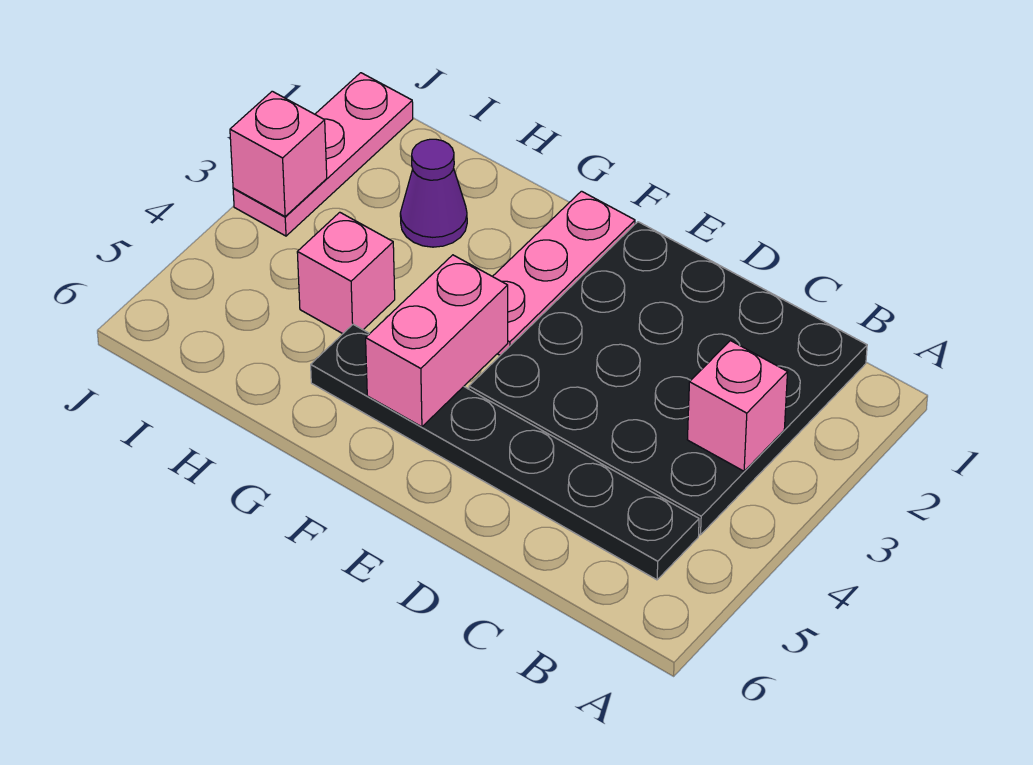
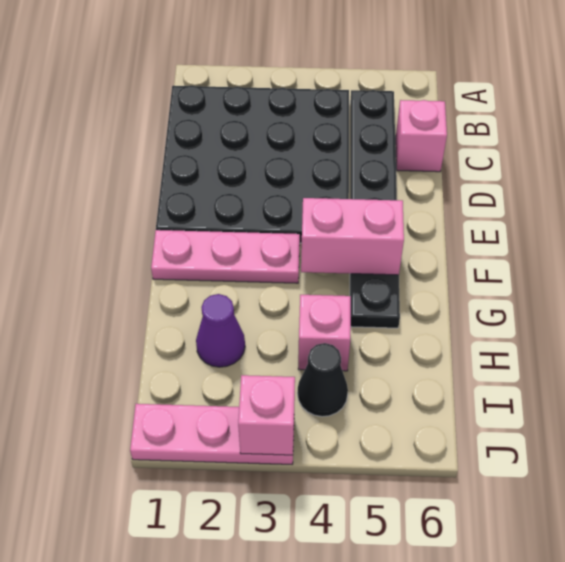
pink brick B3 level 2 -> pink brick C6 level 1
none -> black cone I4 level 1

